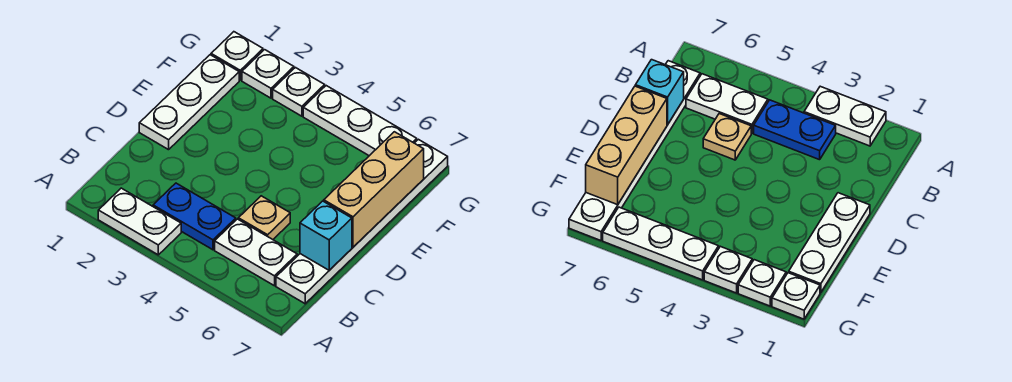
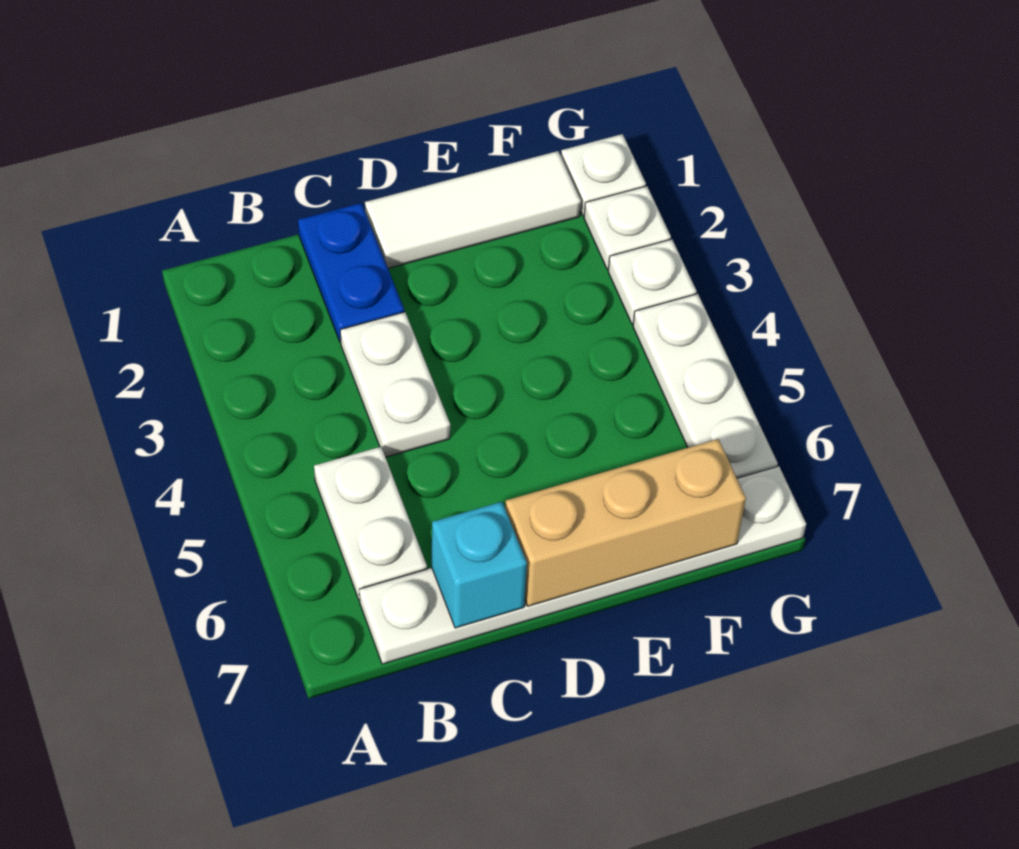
white plate A2:A3 level 1 -> white plate C3:C4 level 1
blue plate B3:B4 level 1 -> blue plate C1:C2 level 1
tan plate C5 level 1 -> none
white plate D1:F1 level 1 -> white tile D1:F1 level 1

